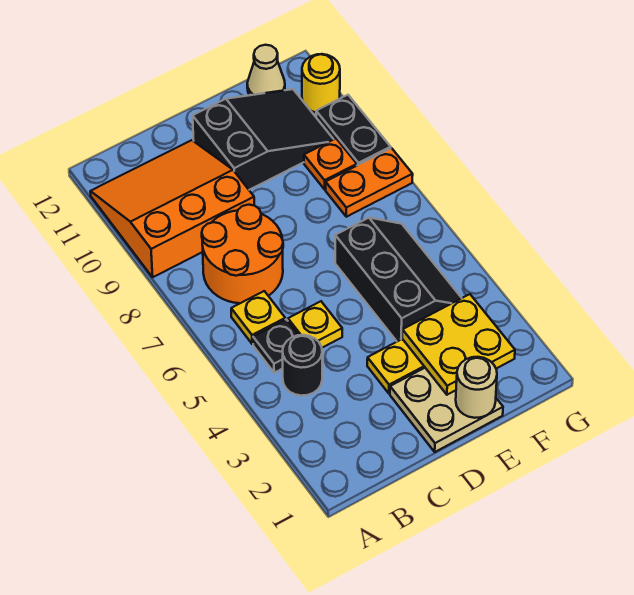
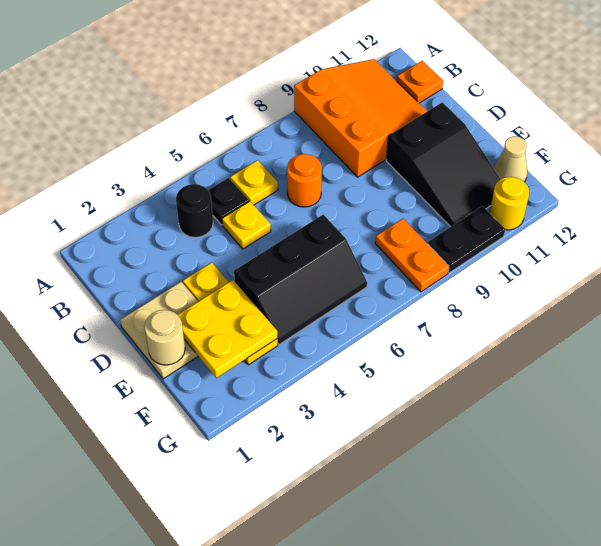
orange round brick B7:C8 level 1 -> orange round brick C7 level 1
orange plate F9 level 1 -> orange plate B12 level 1

